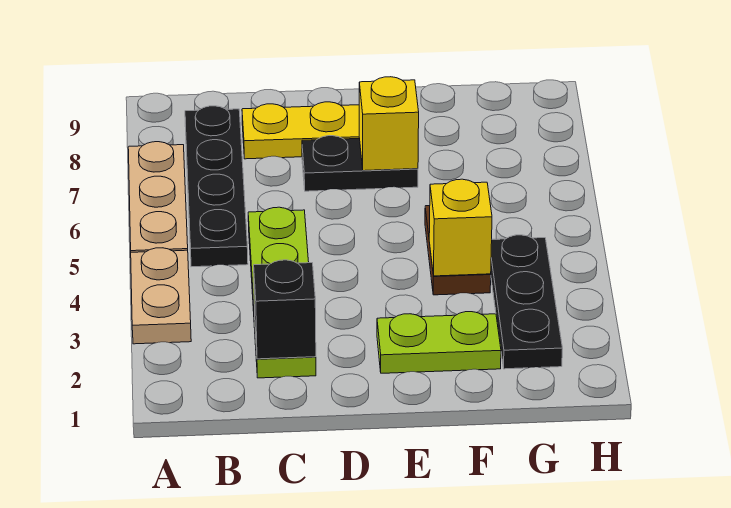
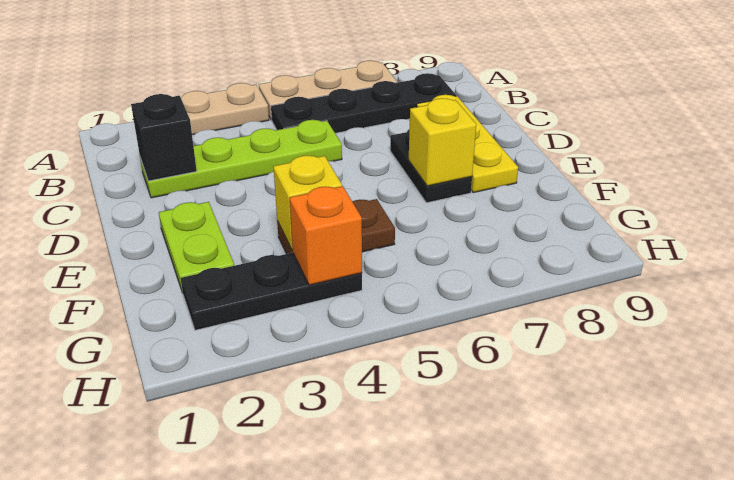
none -> orange brick G4 level 2

